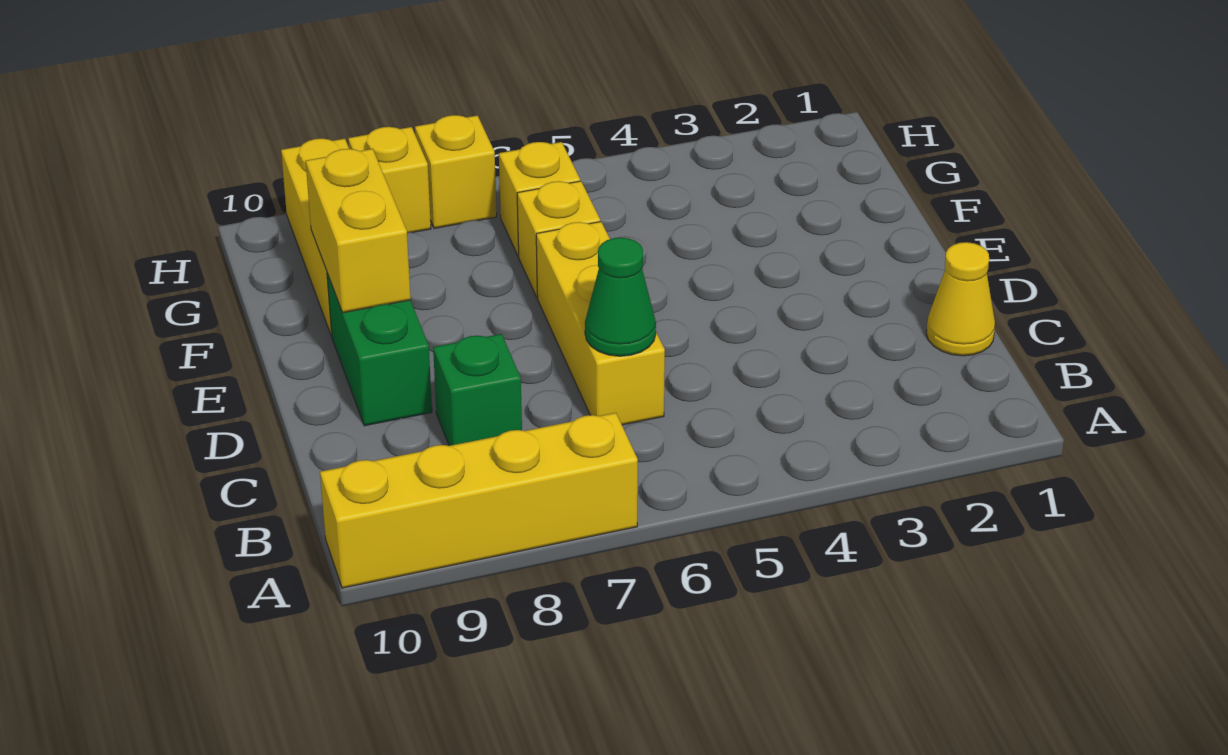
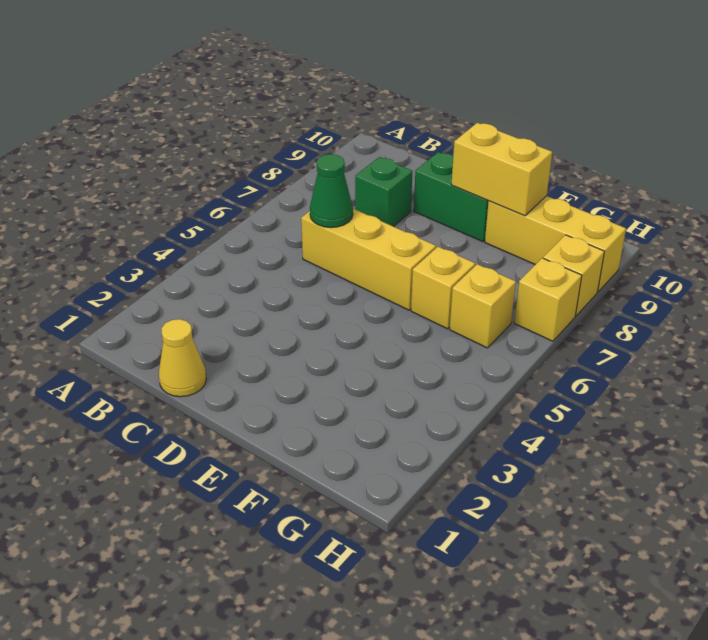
yellow brick A7:A10 level 1 -> none

